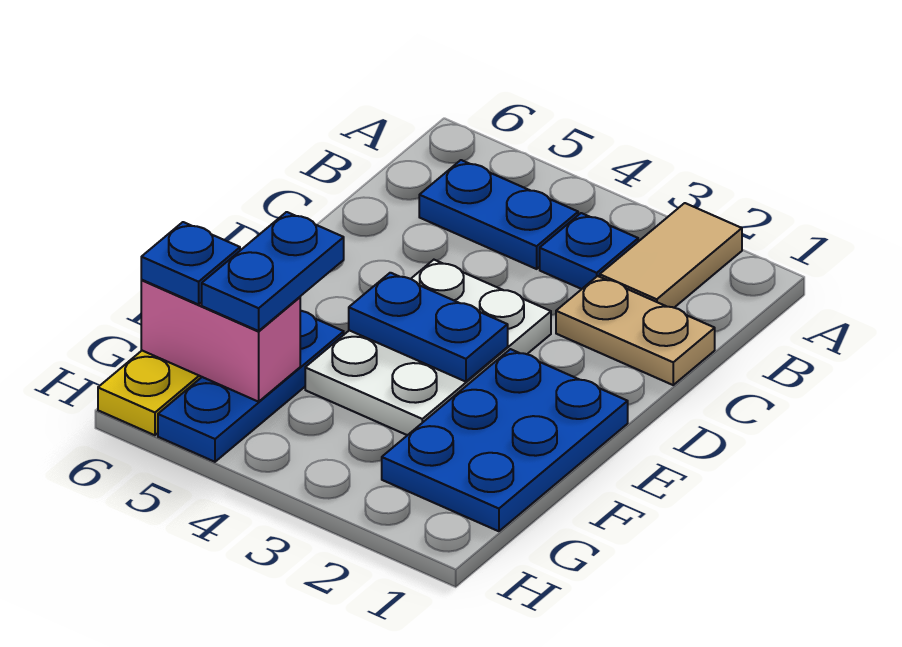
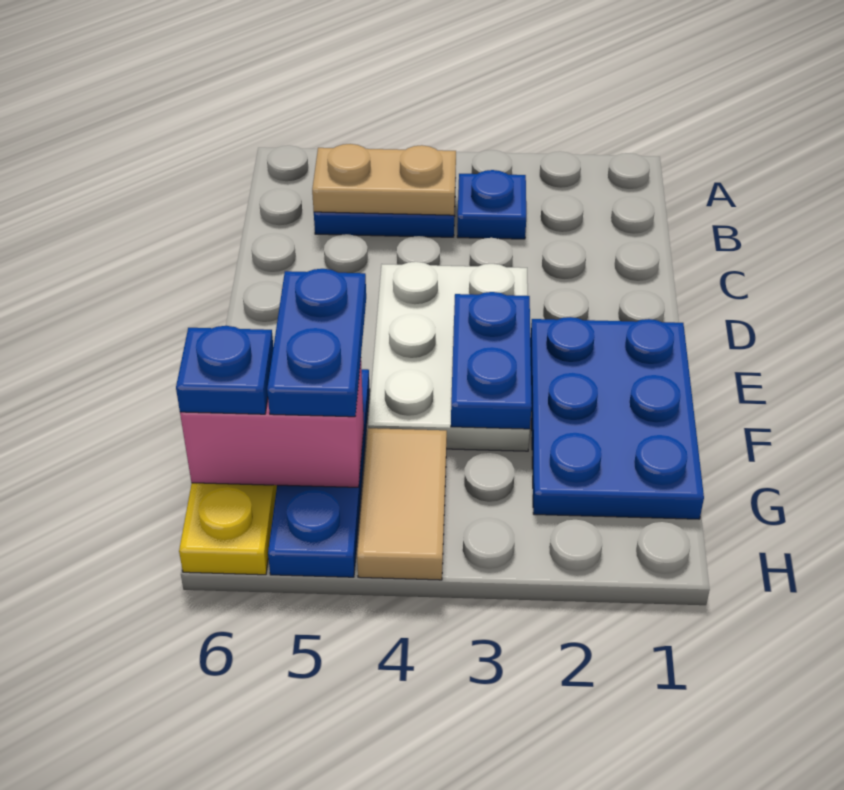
tan tile A2:B2 level 1 -> tan tile G4:H4 level 1
tan plate C1:C2 level 1 -> tan plate B4:B5 level 2
blue plate E3:E4 level 2 -> blue plate E3:F3 level 2

